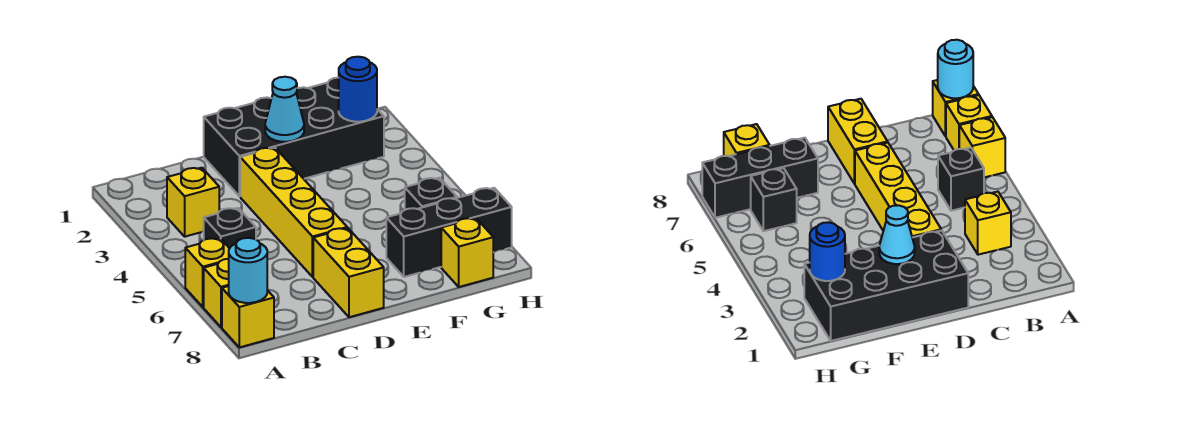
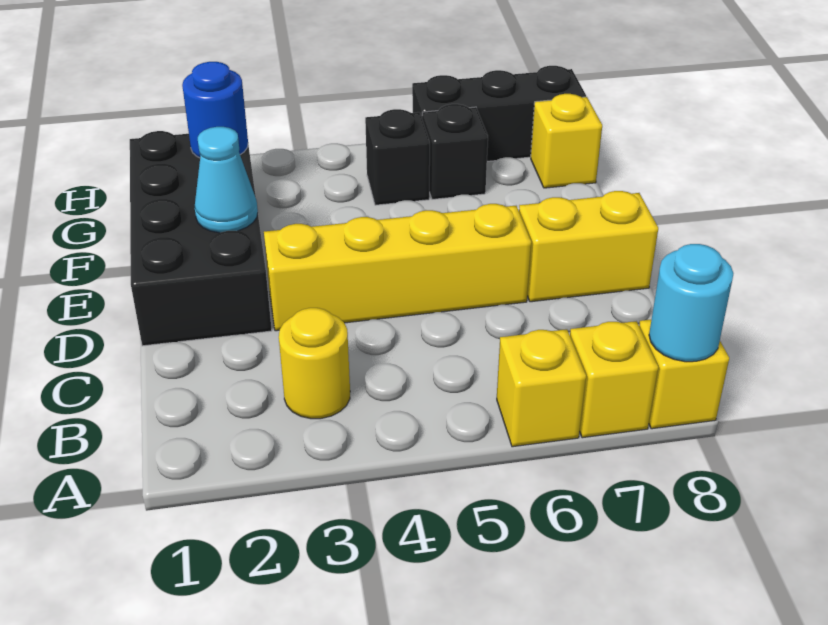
yellow brick B3 level 1 -> yellow round brick B3 level 1
black brick B5 level 1 -> black brick G5 level 1
black brick F7:H7 level 1 -> black brick H6:H8 level 1

